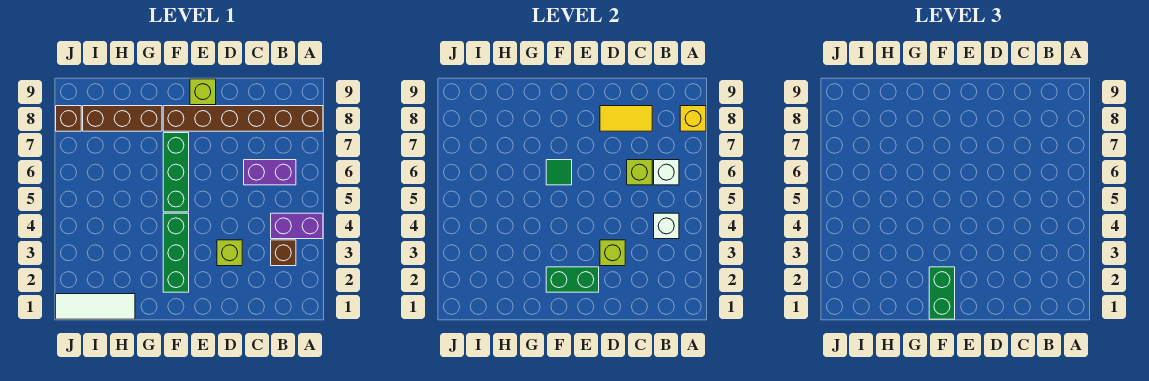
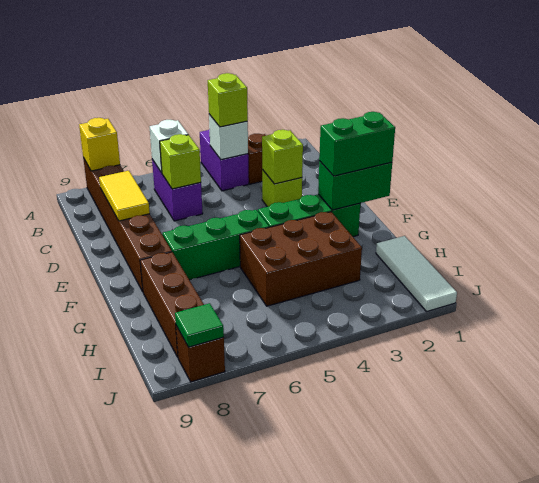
green brick E2:F2 level 2 -> green brick F1:F2 level 2
lime brick E9 level 1 -> lime brick B4 level 3
green tile F6 level 2 -> green tile J8 level 2
none -> brown brick G3:H5 level 1

